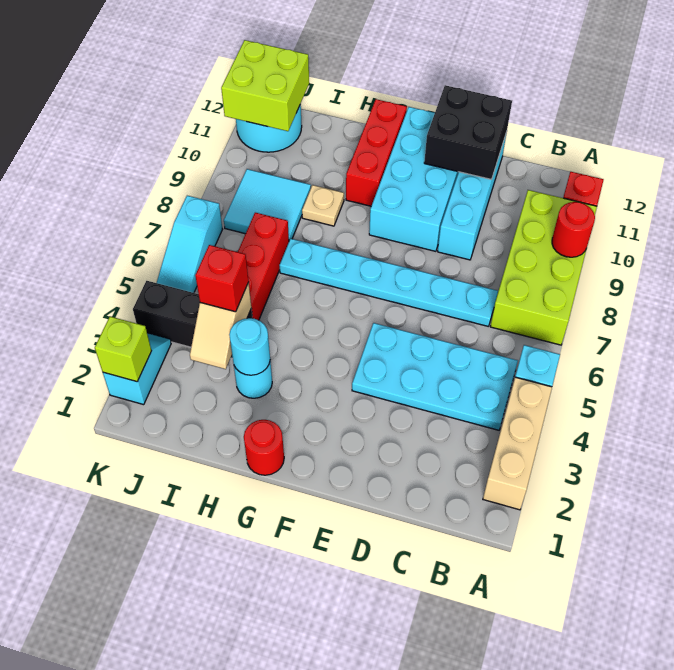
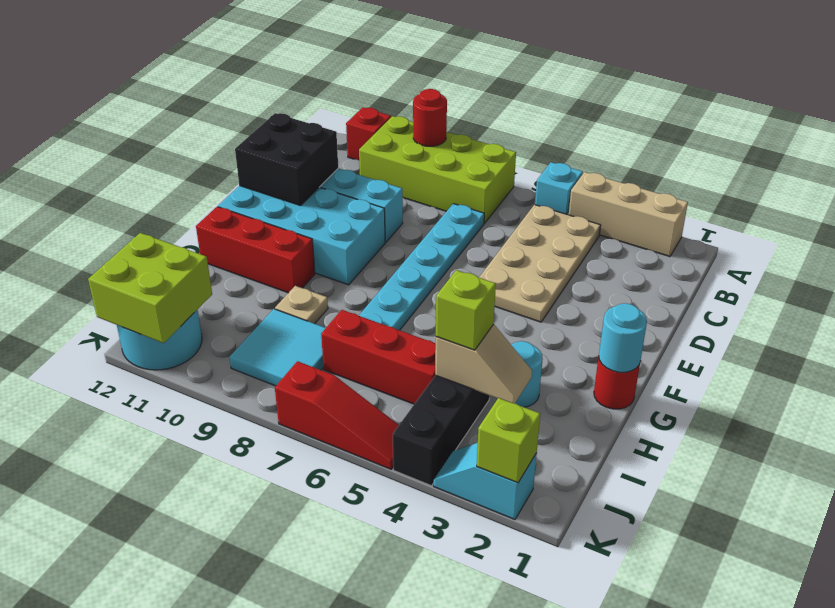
cyan plate B4:E5 level 1 -> tan plate B4:E5 level 1
cyan round brick H3 level 2 -> cyan round brick G1 level 2
red brick I4 level 3 -> lime brick I4 level 3
cyan slope K5:K7 level 1 top 7 -> red slope K5:K7 level 1 top 7

